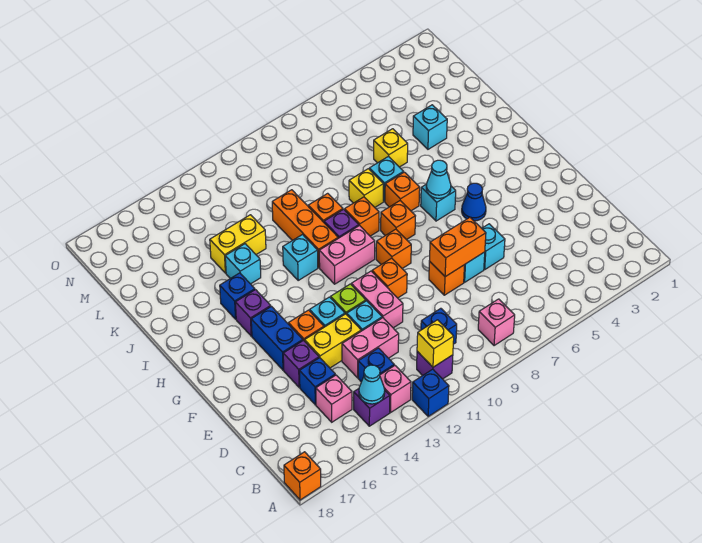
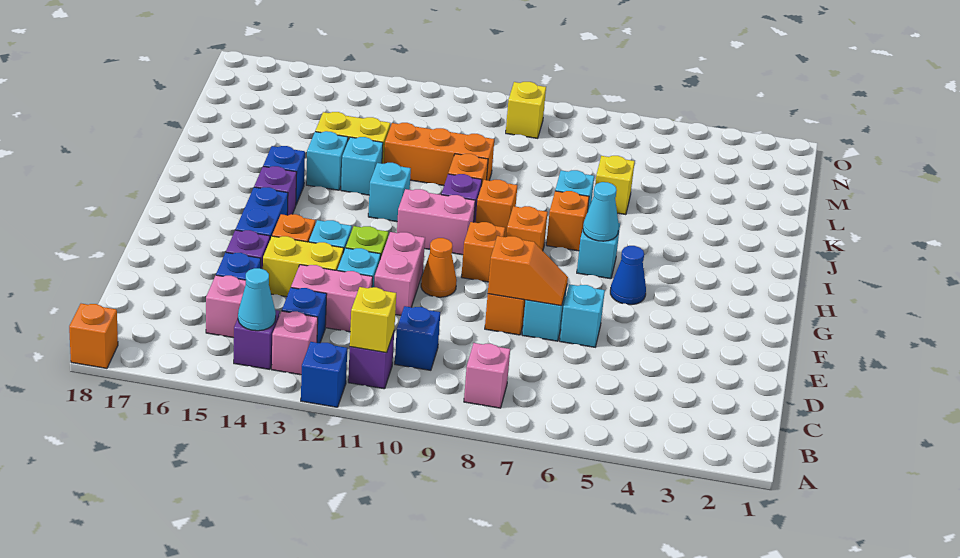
orange brick E7:E8 level 2 -> orange slope E7:E8 level 2 top 8
orange brick F10 level 1 -> orange cone F10 level 1
orange brick I11:K11 level 1 -> orange brick K10:K12 level 1
yellow brick J8 level 1 -> yellow brick N9 level 1
cyan brick K4 level 1 -> cyan brick J13 level 1

